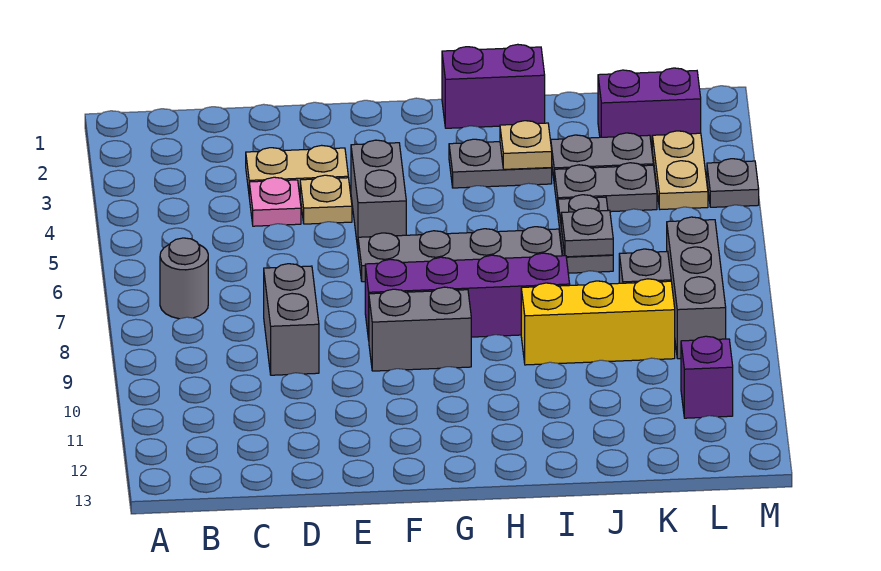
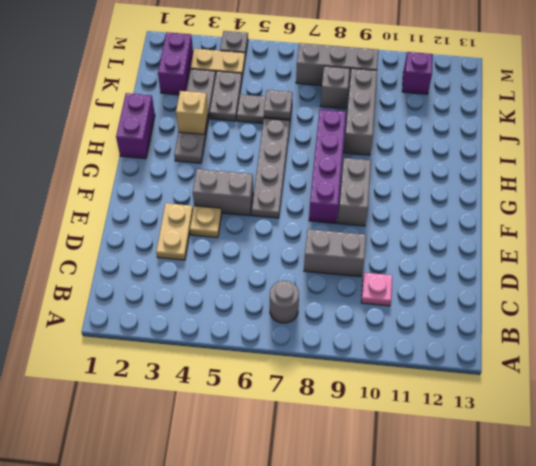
pink plate D4 level 1 -> pink plate C10 level 1
tan plate I3 level 2 -> tan brick I3 level 2
yellow brick I9:K9 level 1 -> grey brick I9:K9 level 1

